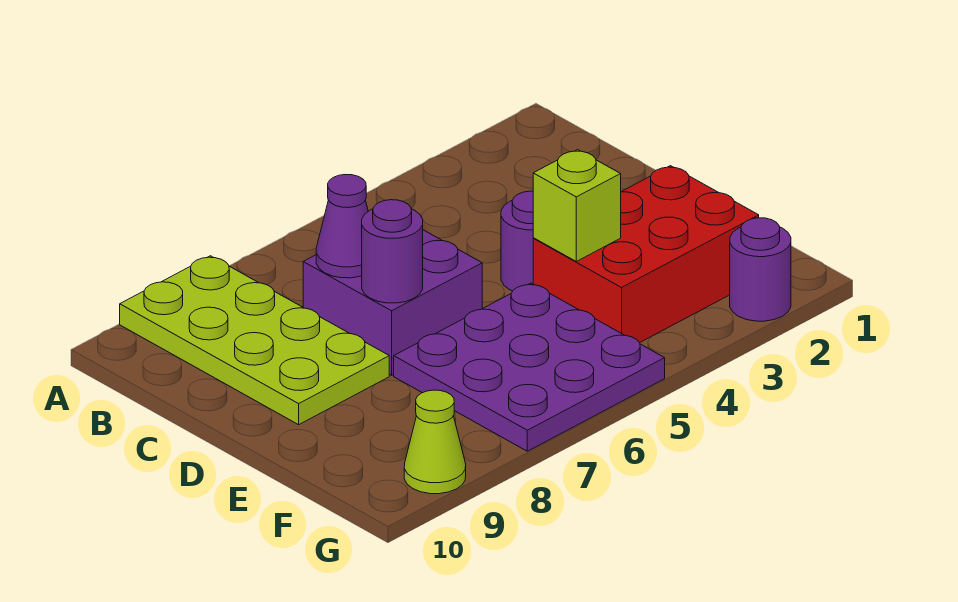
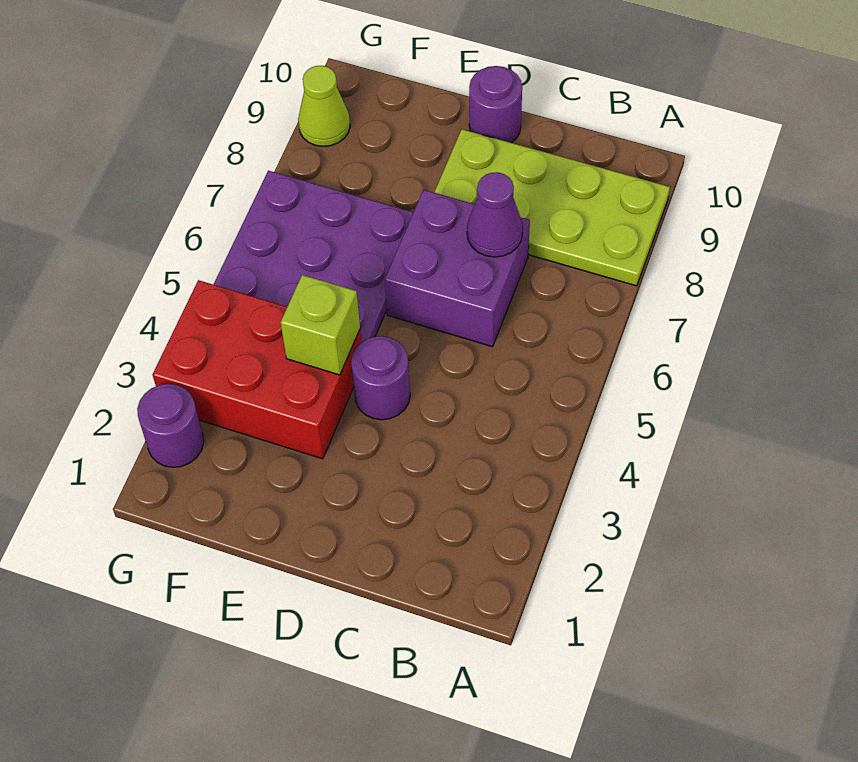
purple round brick D7 level 2 -> purple round brick D10 level 1
red brick E2:F4 level 1 -> red brick E3:G4 level 1

